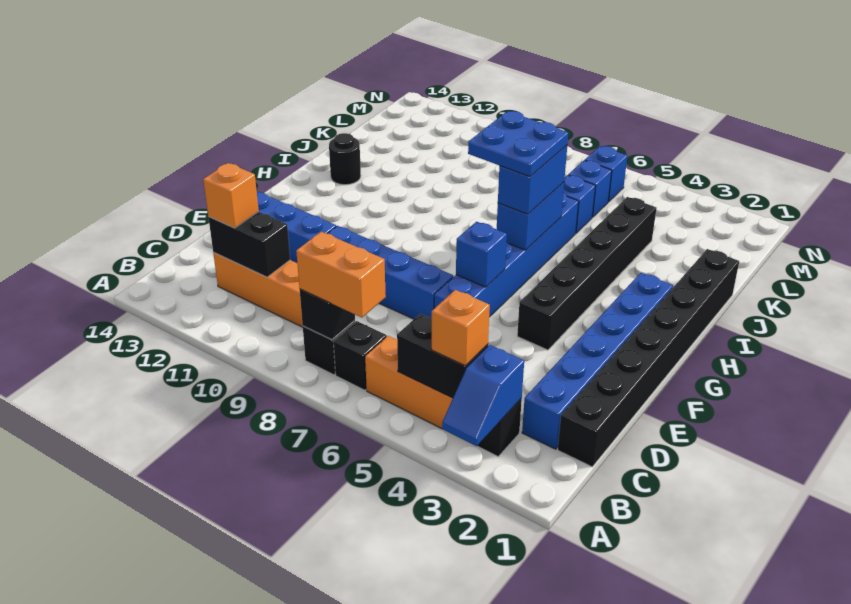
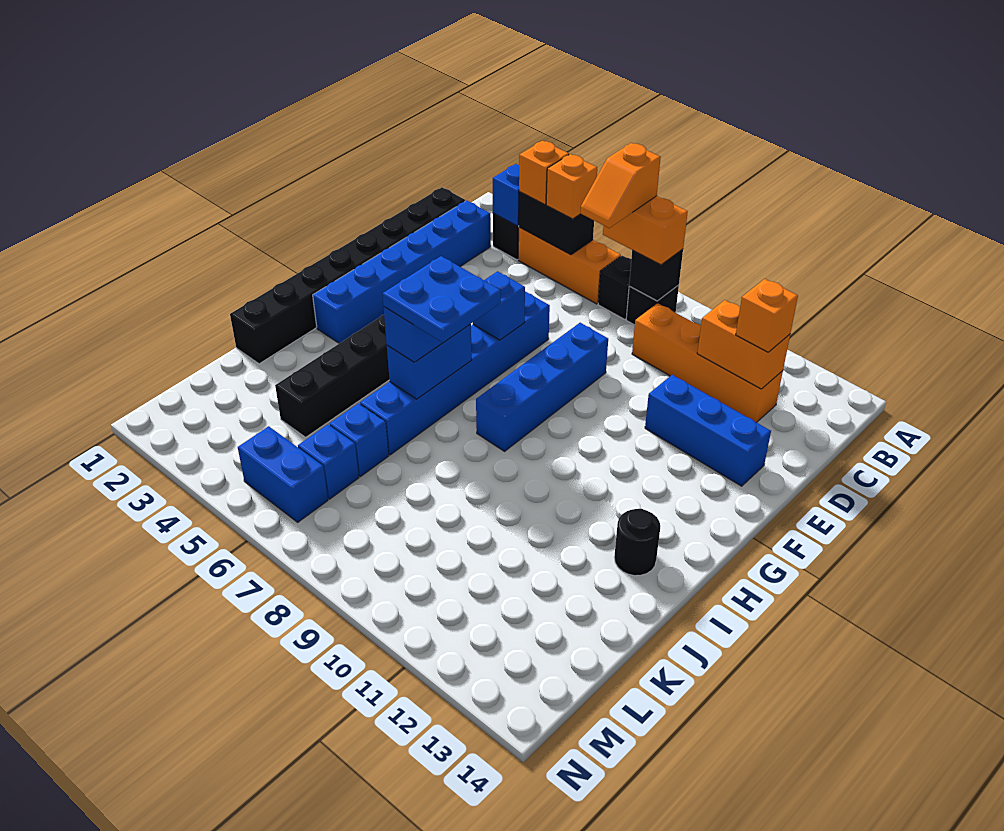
none -> orange brick B5 level 3
none -> orange slope B7:C7 level 4 top B
black brick C11:C12 level 2 -> orange brick C11:C12 level 2
blue brick E7:E10 level 1 -> blue brick E8:H8 level 1
blue brick M6 level 1 -> blue brick M5:M6 level 1

